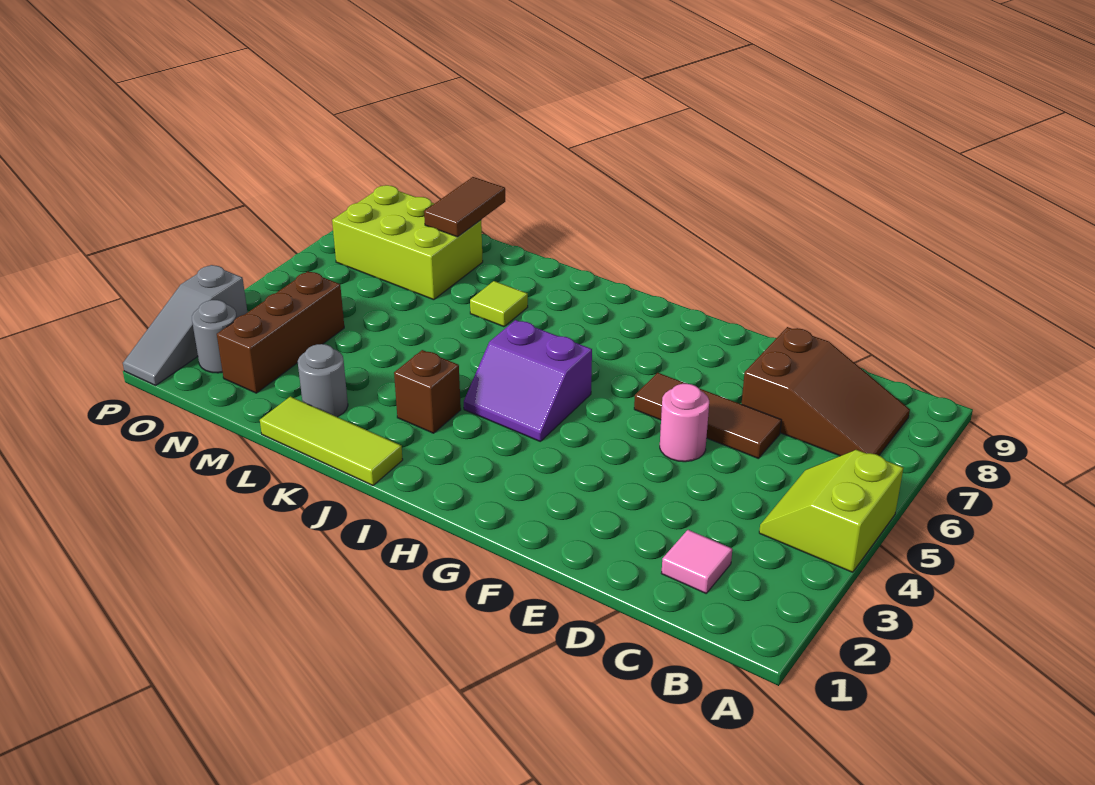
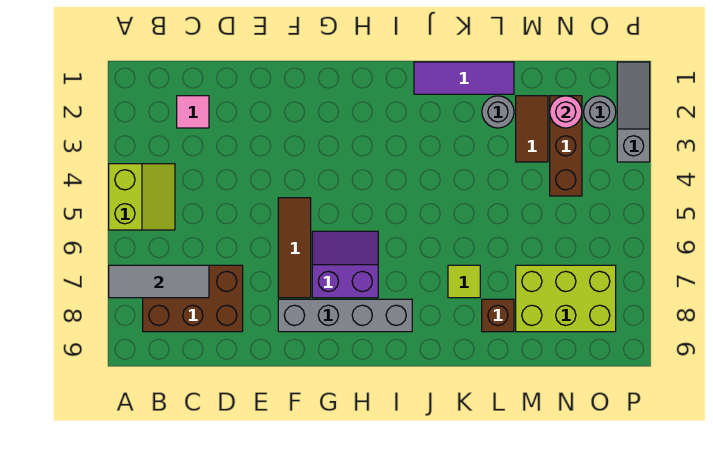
none -> grey tile A7:C7 level 2
brown slope B7:D8 level 1 top D -> brown brick B7:D8 level 1
brown tile D6:F6 level 1 -> brown tile F5:F7 level 1
pink round brick E5 level 1 -> pink round brick N2 level 2
none -> grey brick F8:I8 level 1
purple slope H4:I5 level 1 top 5 -> purple slope G6:H7 level 1 top 7
lime tile J1:L1 level 1 -> purple tile J1:L1 level 1
brown brick J3 level 1 -> brown brick L8 level 1
brown tile M8:M9 level 2 -> brown tile M2:M3 level 1

